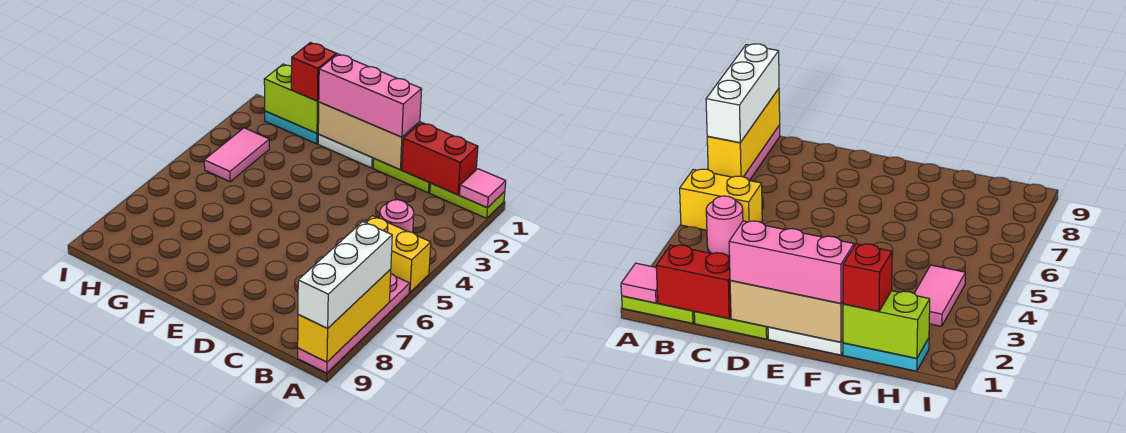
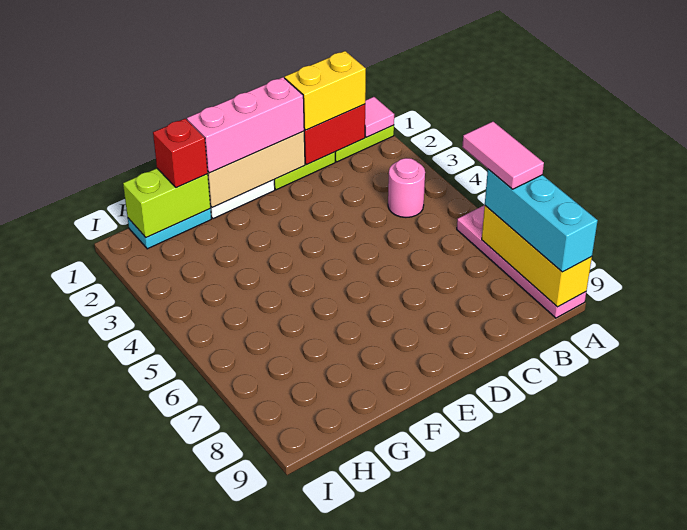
yellow brick A5:B5 level 1 -> yellow brick B1:C1 level 3
white brick A7:A9 level 3 -> cyan brick A7:A9 level 3
pink tile H3:H4 level 1 -> pink tile A6:A7 level 4

